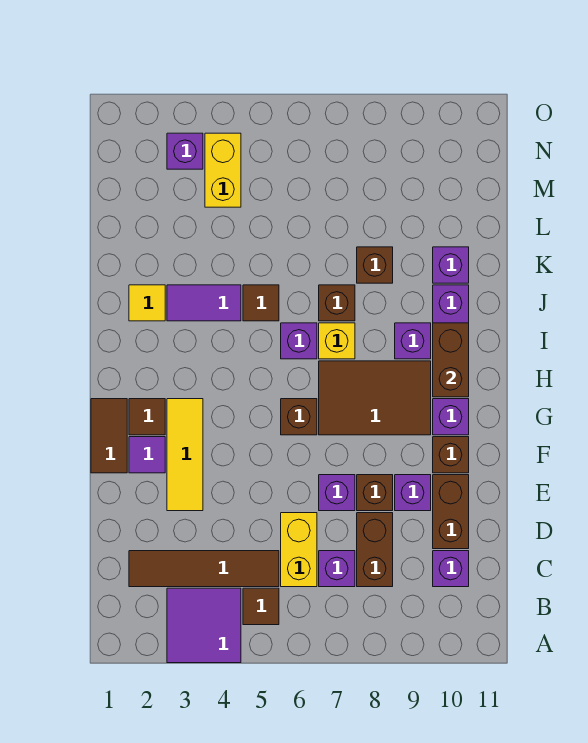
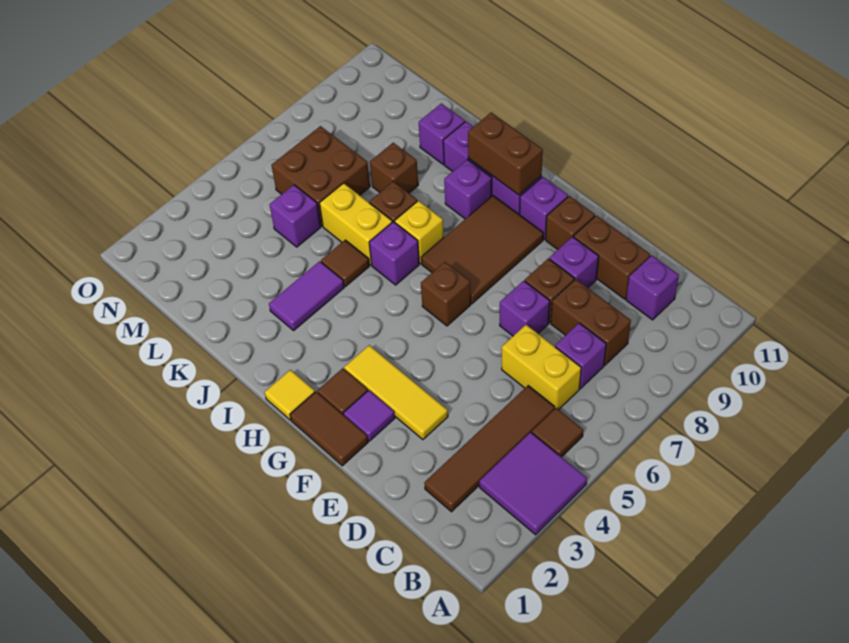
yellow tile J2 level 1 -> yellow tile H1 level 1
none -> brown brick L6:M7 level 1
yellow brick M4:N4 level 1 -> yellow brick J6:K6 level 1
purple brick N3 level 1 -> purple brick L5 level 1

